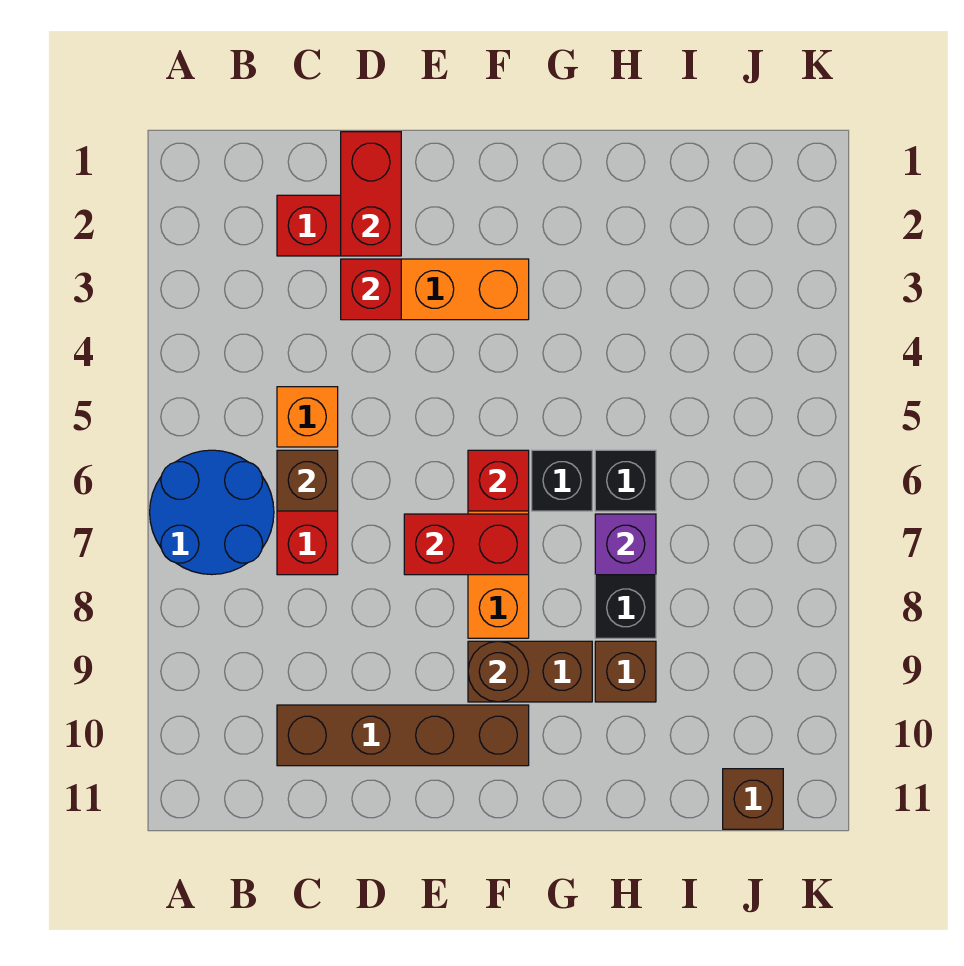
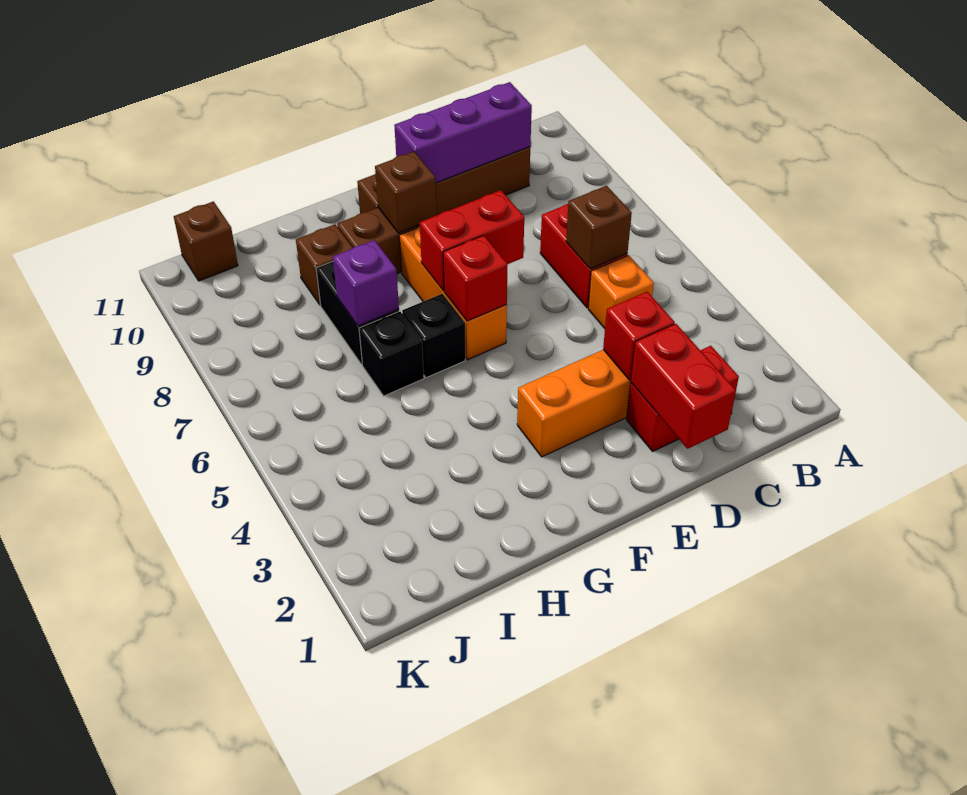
blue round brick A6:B7 level 1 -> none
none -> purple brick C10:E10 level 2
brown round brick F9 level 2 -> brown brick F9 level 2

